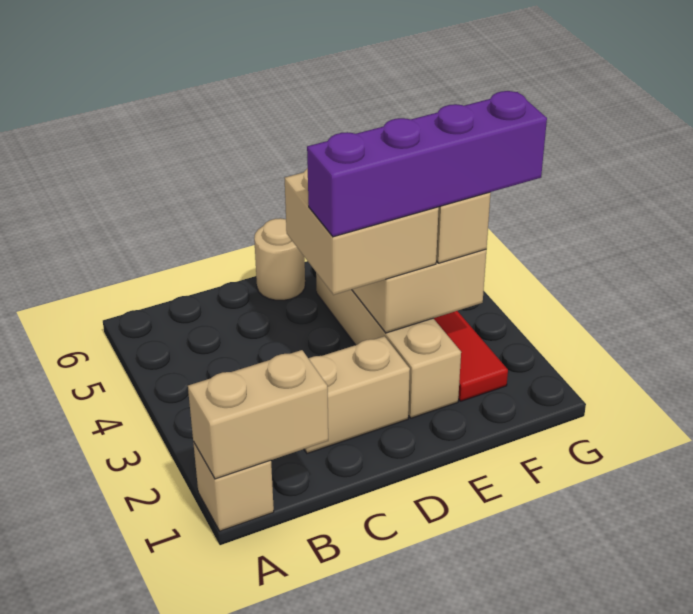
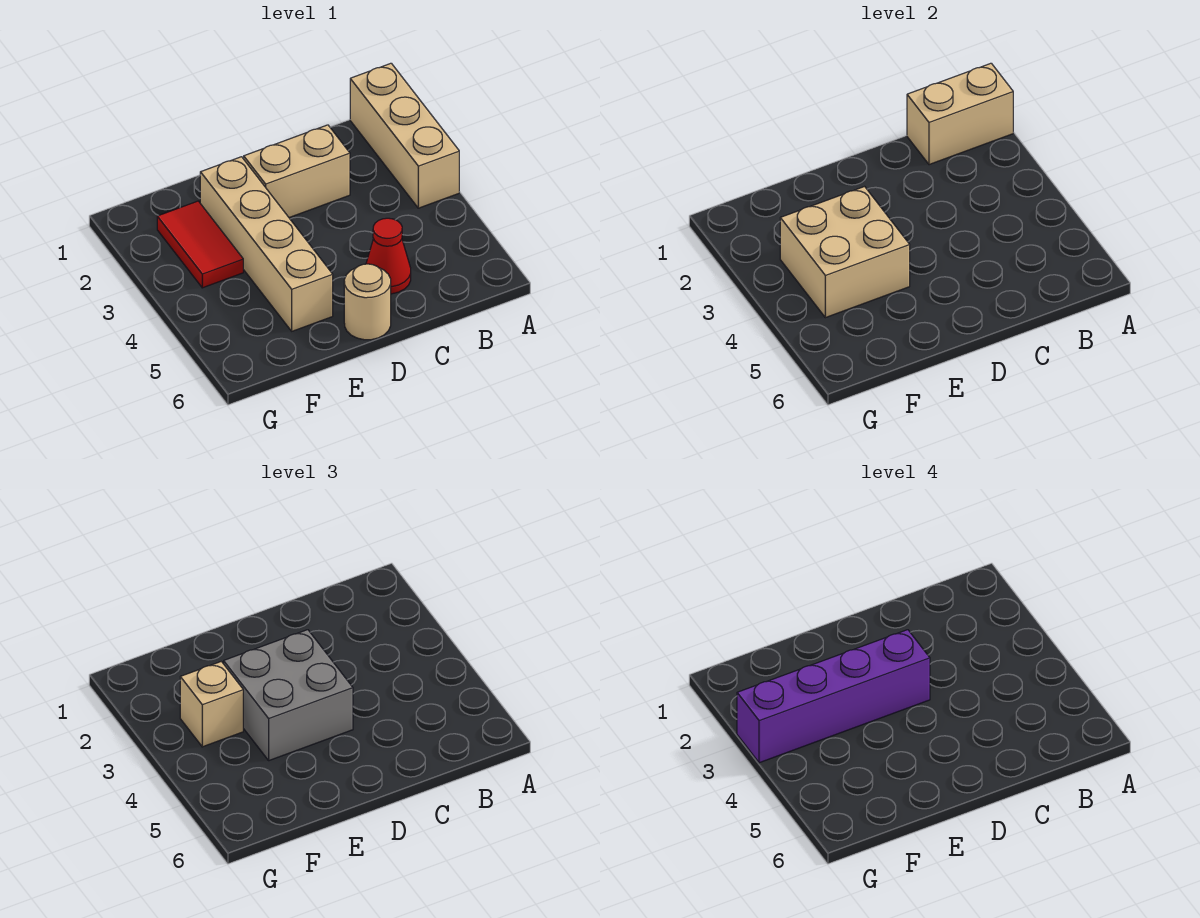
tan brick A1 level 1 -> tan brick A1:A3 level 1
none -> red cone C5 level 1
tan brick D3:E4 level 3 -> grey brick D3:E4 level 3

